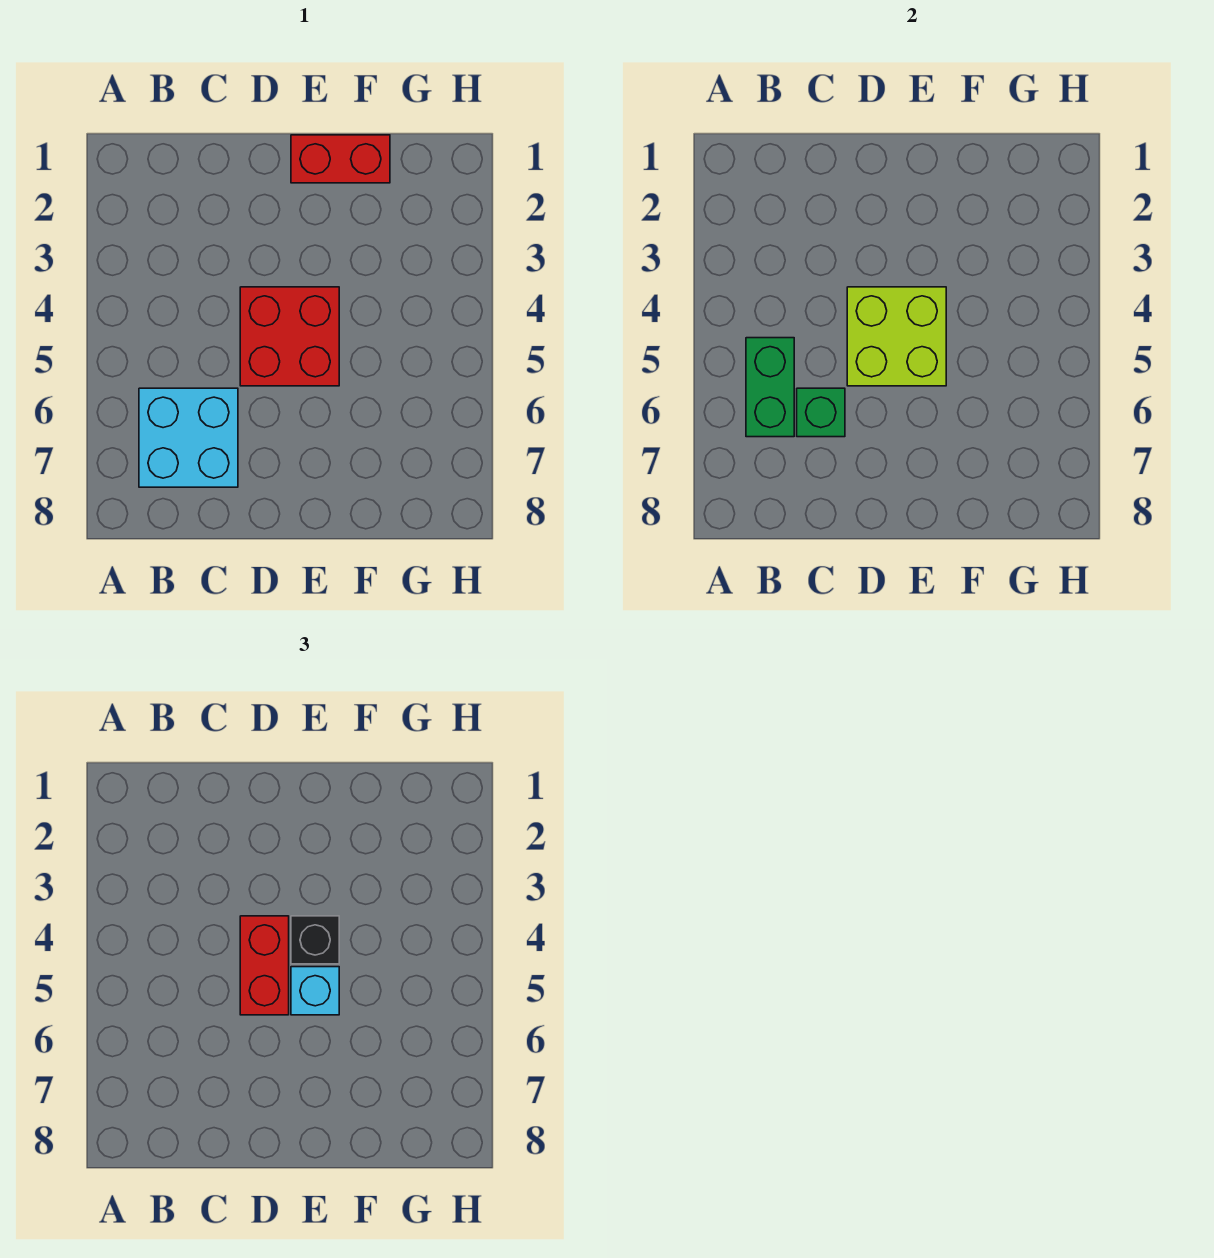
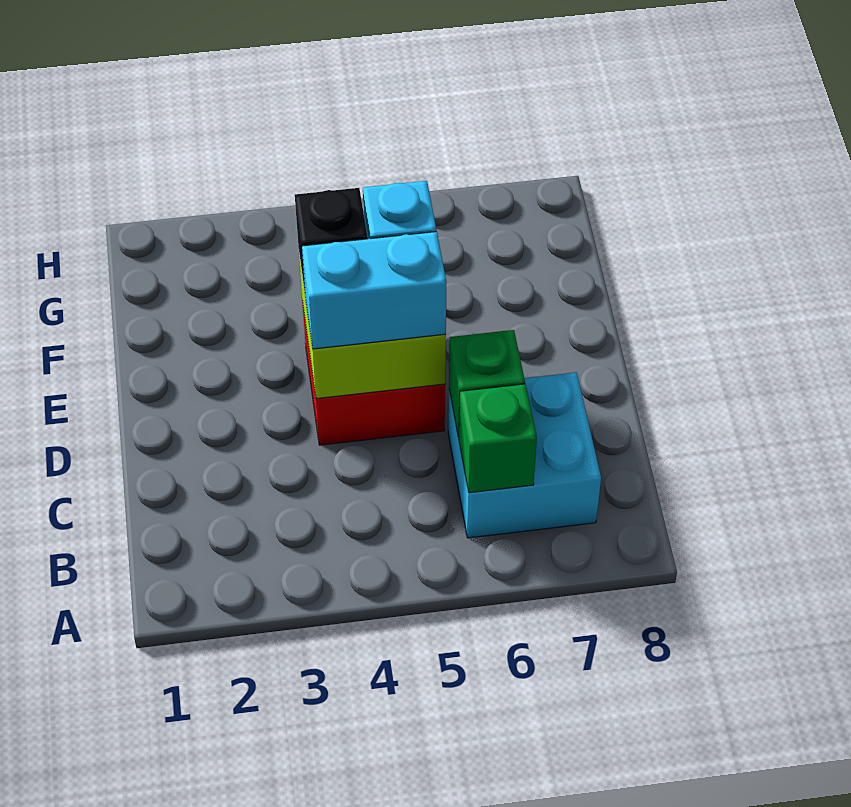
green brick B5:B6 level 2 -> green brick B6 level 2
red brick D4:D5 level 3 -> cyan brick D4:D5 level 3
red brick E1:F1 level 1 -> none

